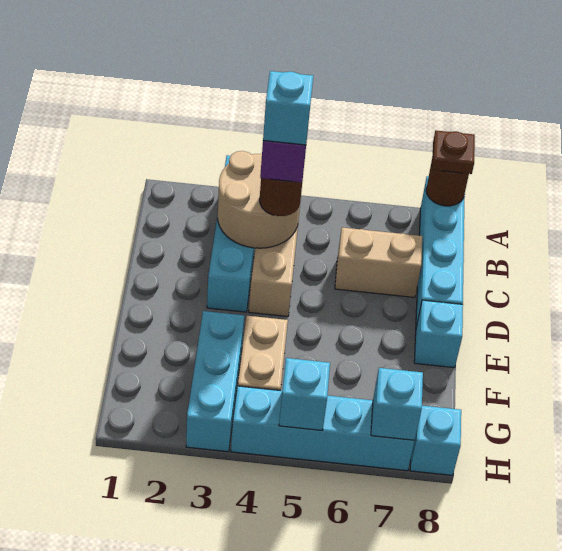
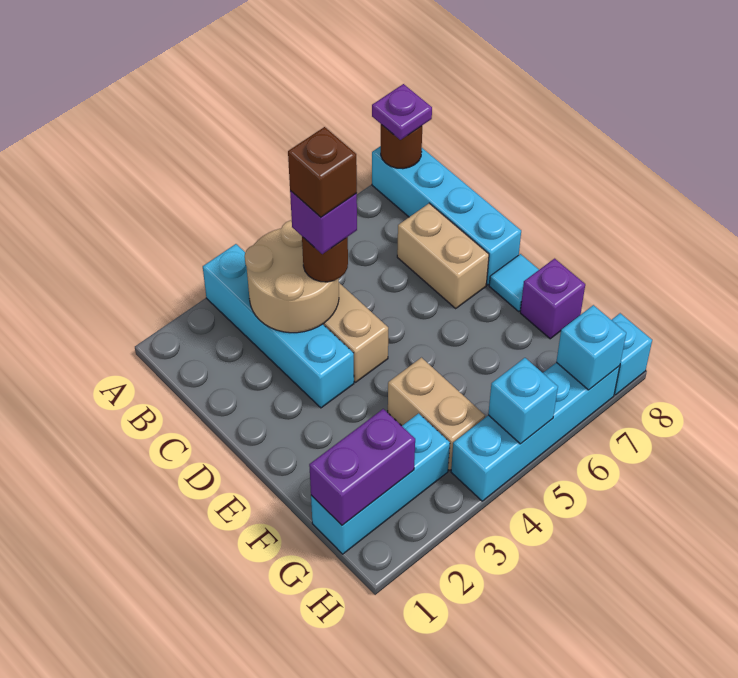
brown plate A8 level 3 -> purple plate A8 level 3
cyan brick C4 level 5 -> brown brick C4 level 5
tan brick C6:C7 level 1 -> tan brick C7:D7 level 1
cyan brick E8 level 1 -> cyan tile E8 level 1
cyan brick F3:H3 level 1 -> cyan brick G1:G3 level 1
none -> purple brick F8 level 1
none -> purple brick G1:G2 level 2

